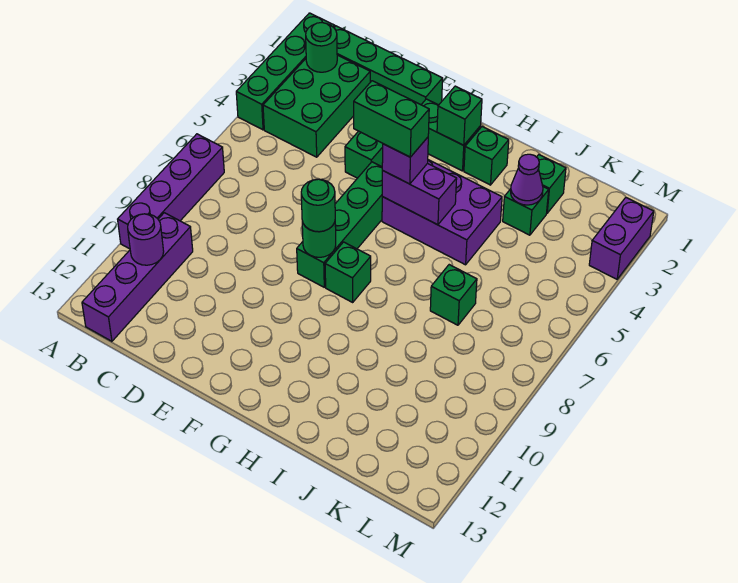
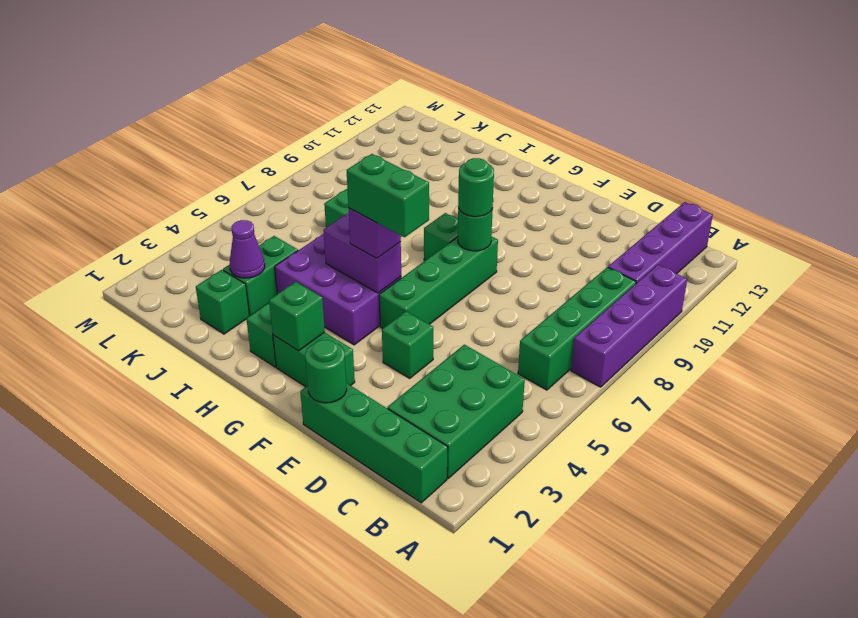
green brick A1:A4 level 1 -> green brick B6:B9 level 1
green round brick B2 level 2 -> green round brick E1 level 2
purple round brick B11 level 2 -> none
green brick J3 level 1 -> green brick J3:J4 level 1
purple brick M2:M3 level 1 -> none

